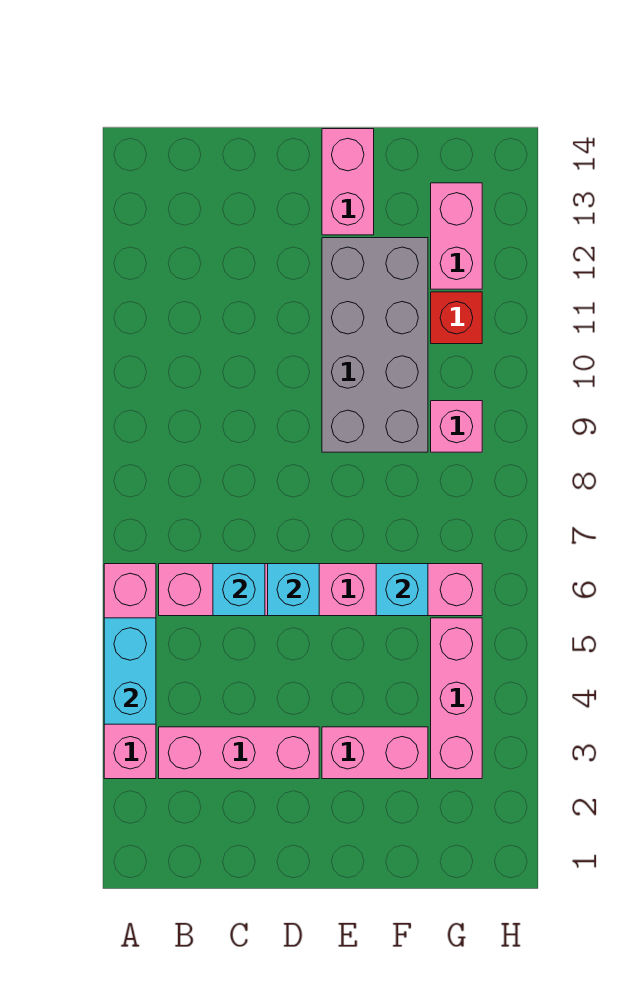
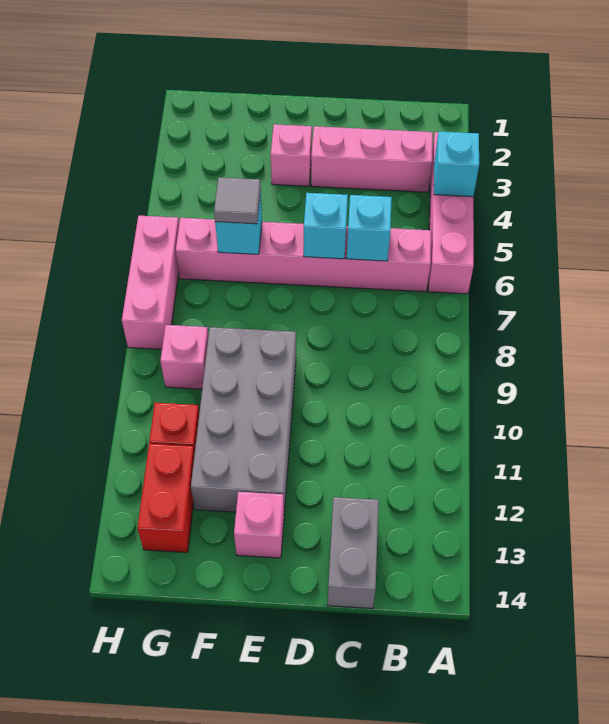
cyan brick A4:A5 level 2 -> cyan brick A4 level 2
none -> grey brick C13:C14 level 1
pink brick E3:F3 level 1 -> pink brick E3 level 1
pink brick E13:E14 level 1 -> pink brick E13 level 1
none -> grey tile F6 level 3
pink brick G3:G5 level 1 -> pink brick H6:H8 level 1
pink brick G12:G13 level 1 -> red brick G12:G13 level 1

